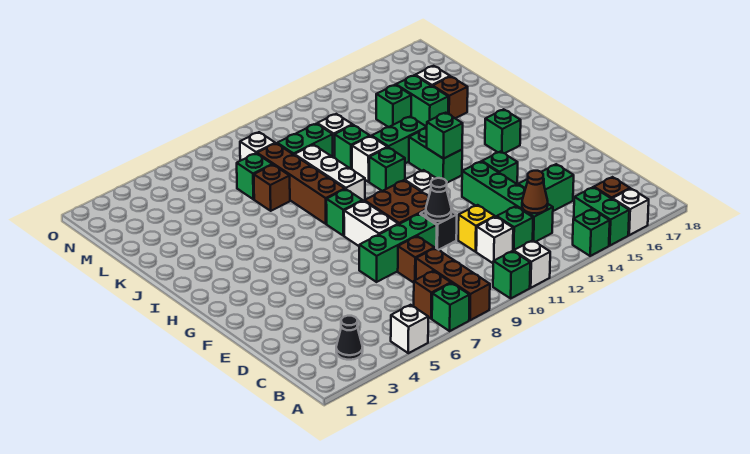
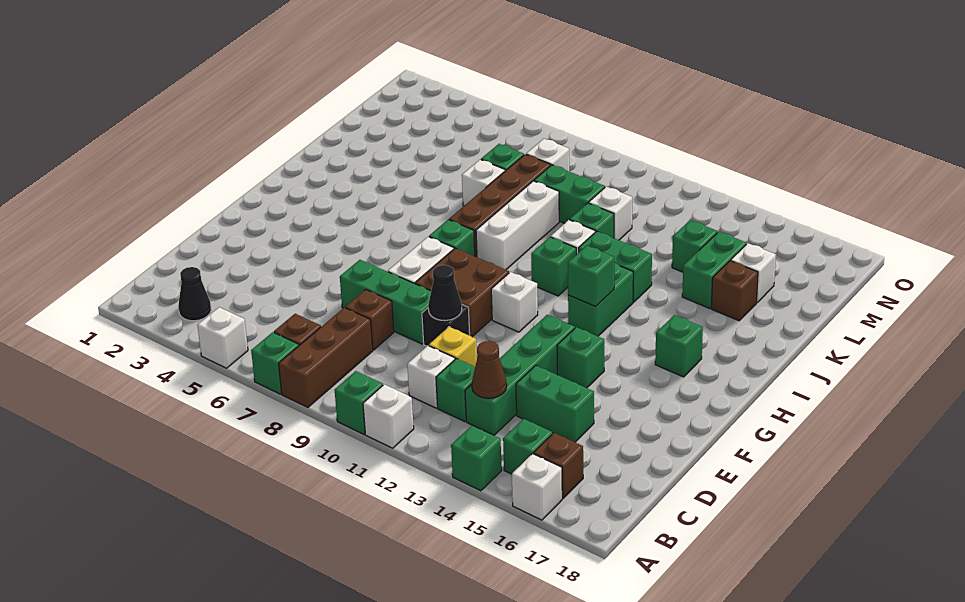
green brick A15:B15 level 1 -> green brick B15 level 1
brown brick K7 level 1 -> white brick K7 level 1

